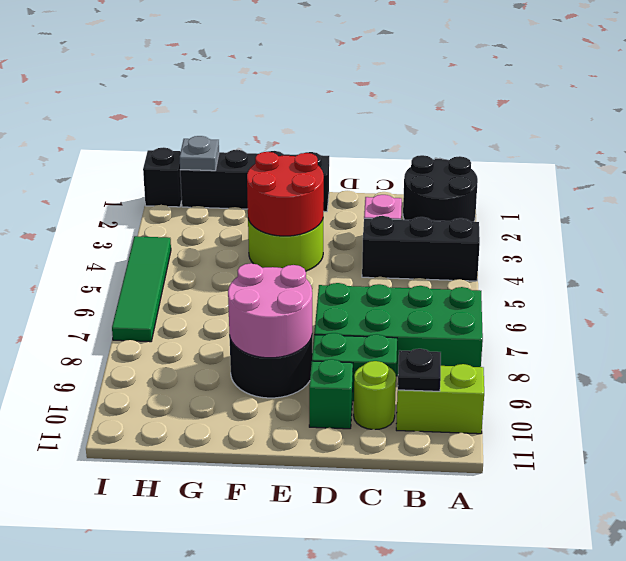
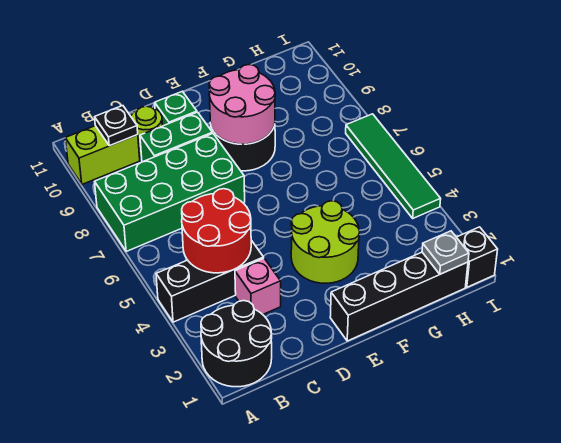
red round brick E3:F4 level 2 -> red round brick B4:C5 level 2

